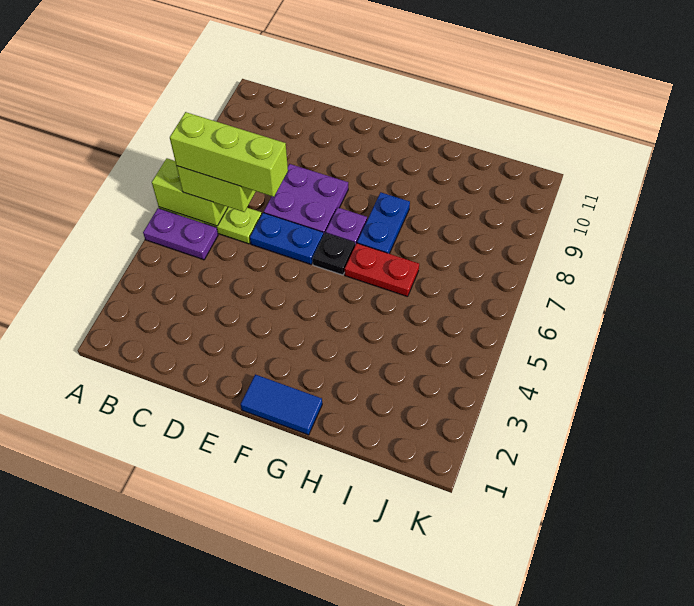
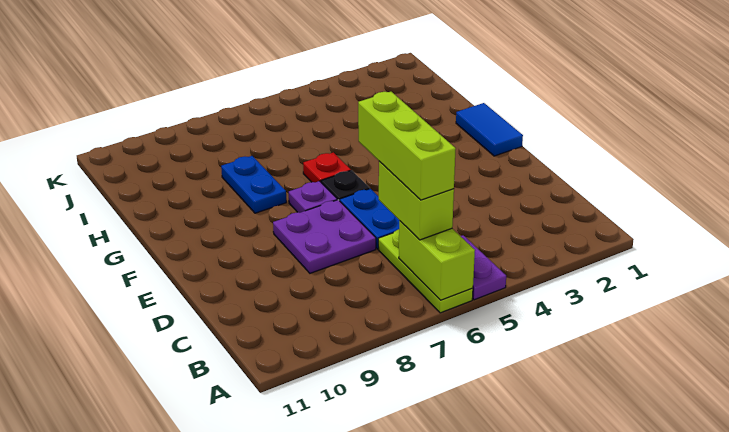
red plate G6:H6 level 1 -> red plate G6 level 1
blue plate G7:G8 level 1 -> blue plate G8:H8 level 1

